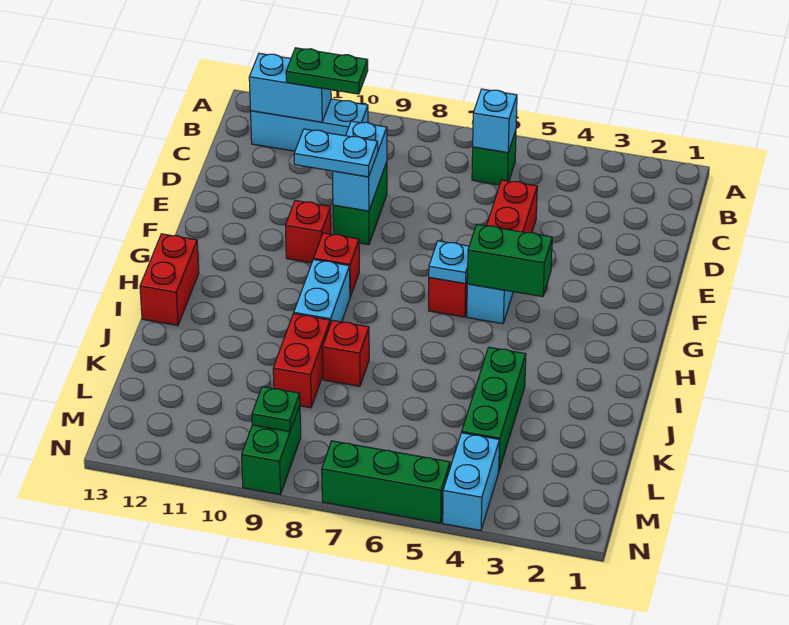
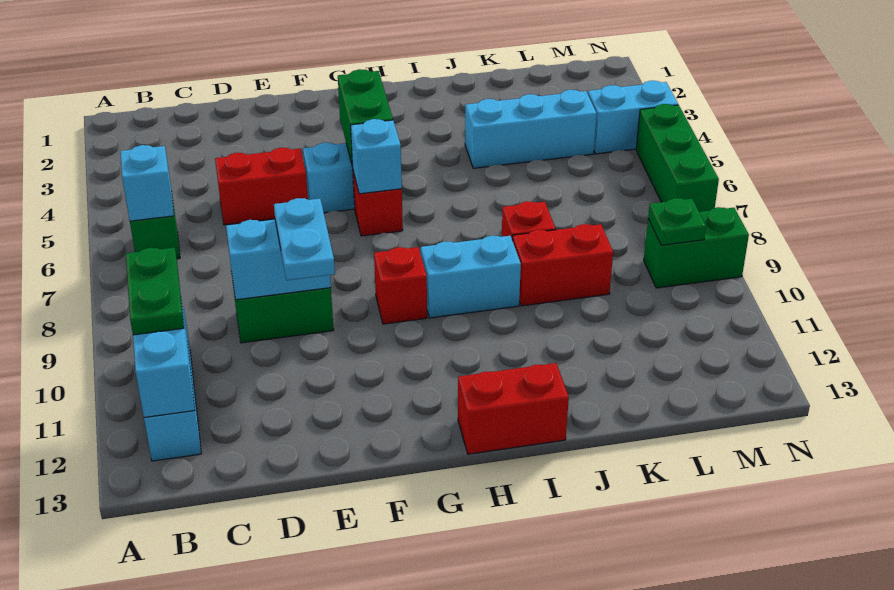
red brick F10 level 1 -> none
cyan plate G6 level 2 -> cyan brick G6 level 2
green brick J4:L4 level 1 -> cyan brick J4:L4 level 1

